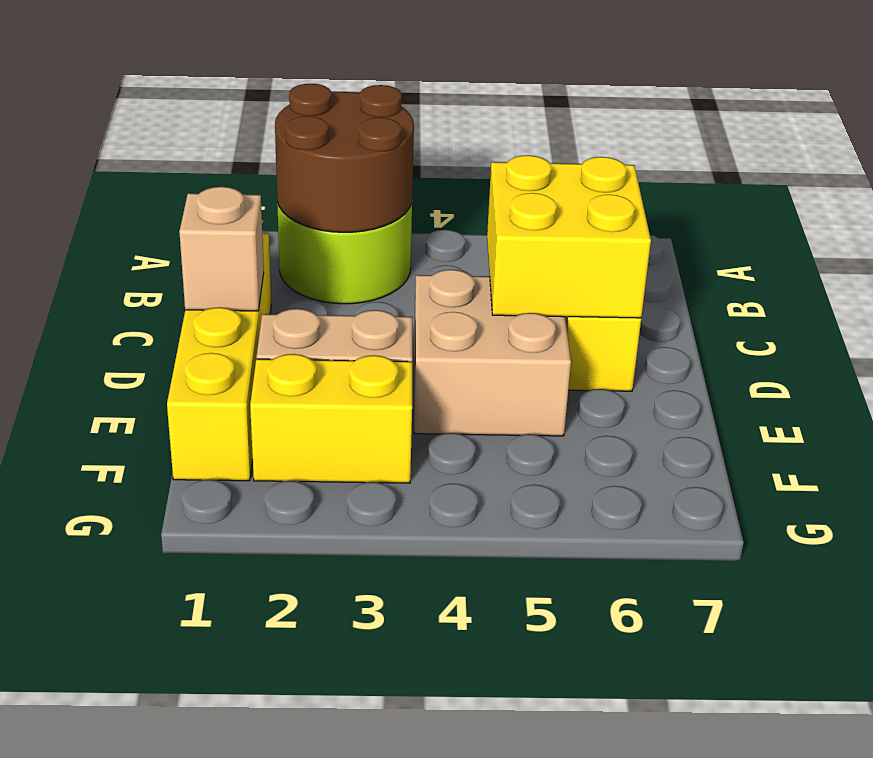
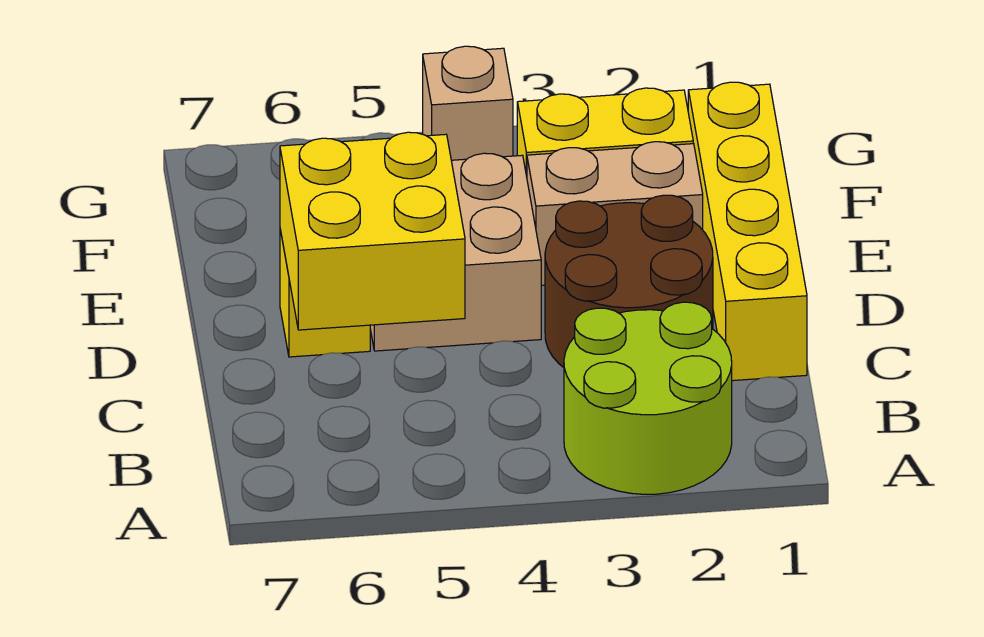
brown round brick A2:B3 level 2 -> brown round brick C2:D3 level 1
tan brick D1 level 2 -> tan brick G4 level 1

